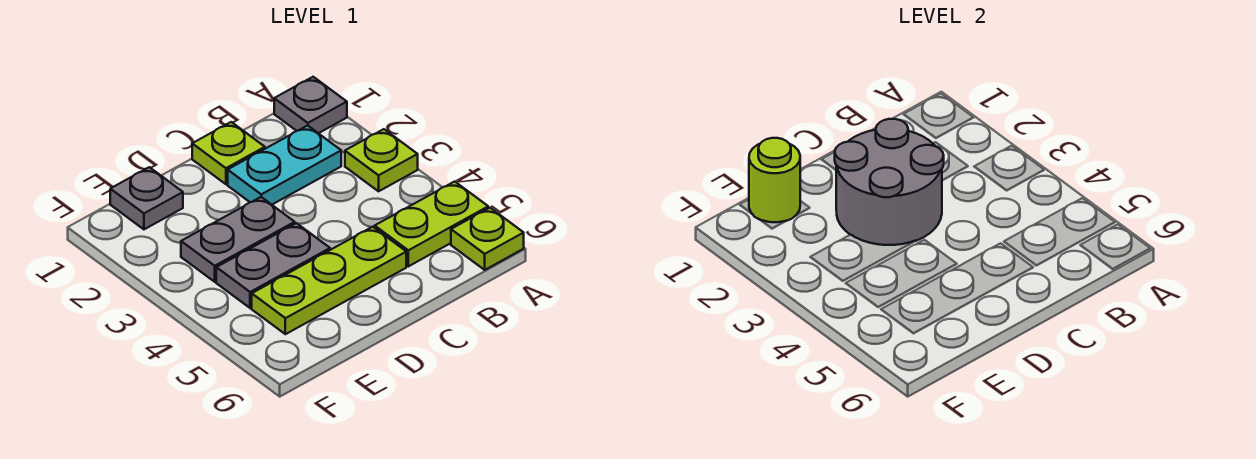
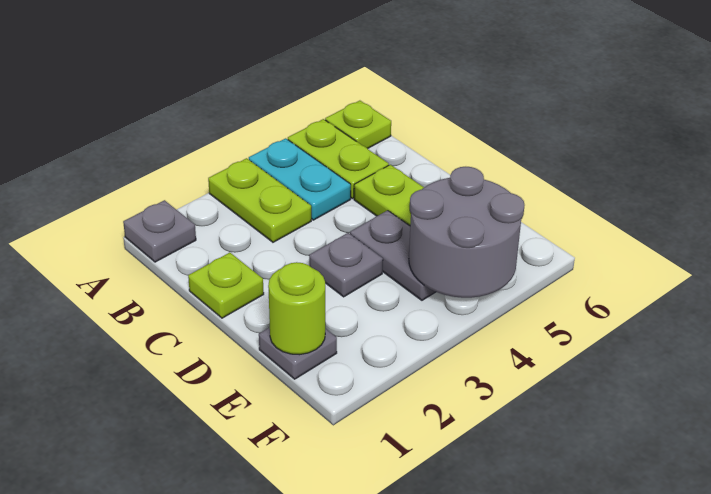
lime plate A3 level 1 -> lime plate A3:B3 level 1
cyan plate B2:C2 level 1 -> cyan plate A4:B4 level 1
grey round brick C2:D3 level 2 -> grey round brick E4:F5 level 2
grey plate D3:E3 level 1 -> grey plate D3 level 1

